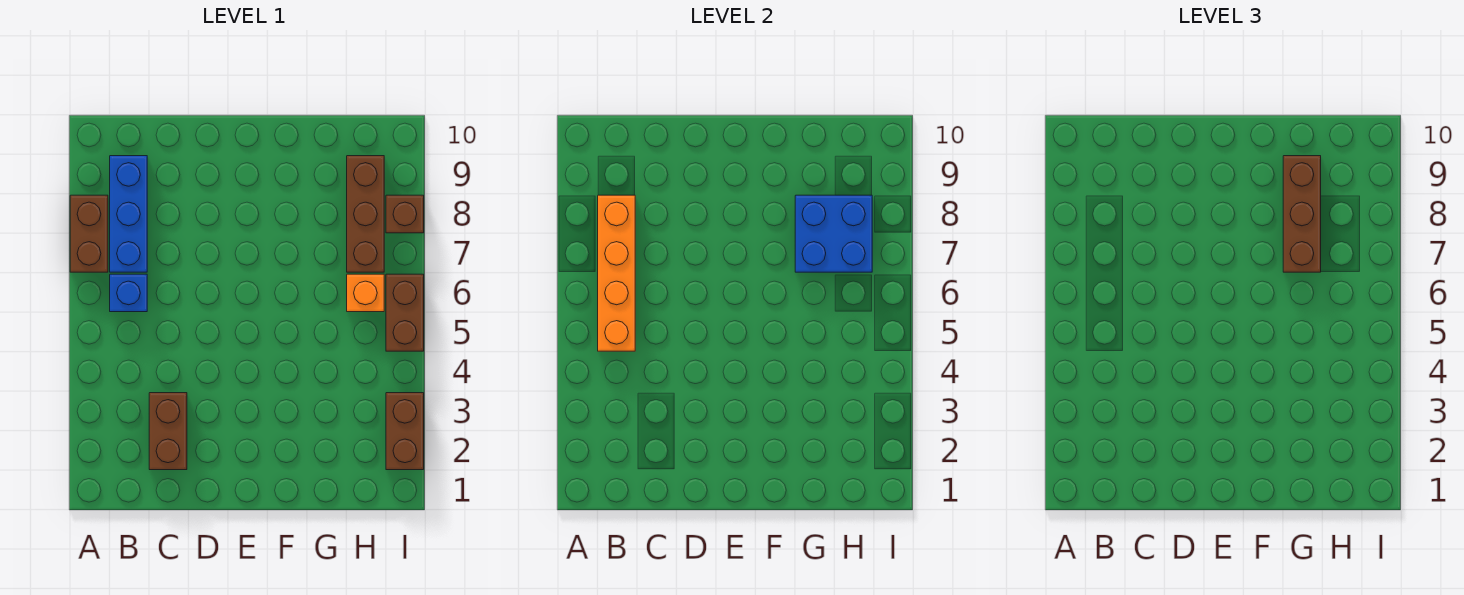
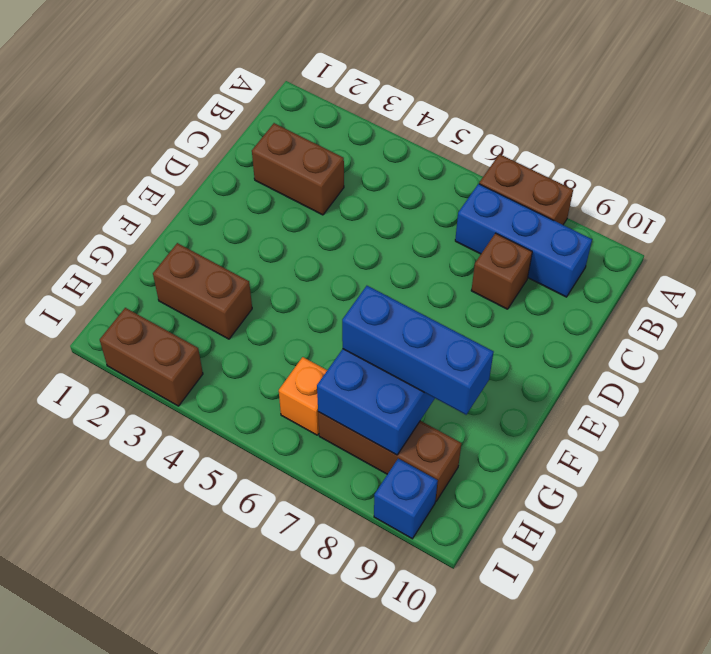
orange brick B5:B8 level 2 -> none
blue brick B6 level 1 -> blue brick I9 level 1
brown brick G7:G9 level 3 -> blue brick G7:G9 level 3
brown brick I5:I6 level 1 -> brown brick G2:G3 level 1
brown brick I8 level 1 -> brown brick C8 level 1

